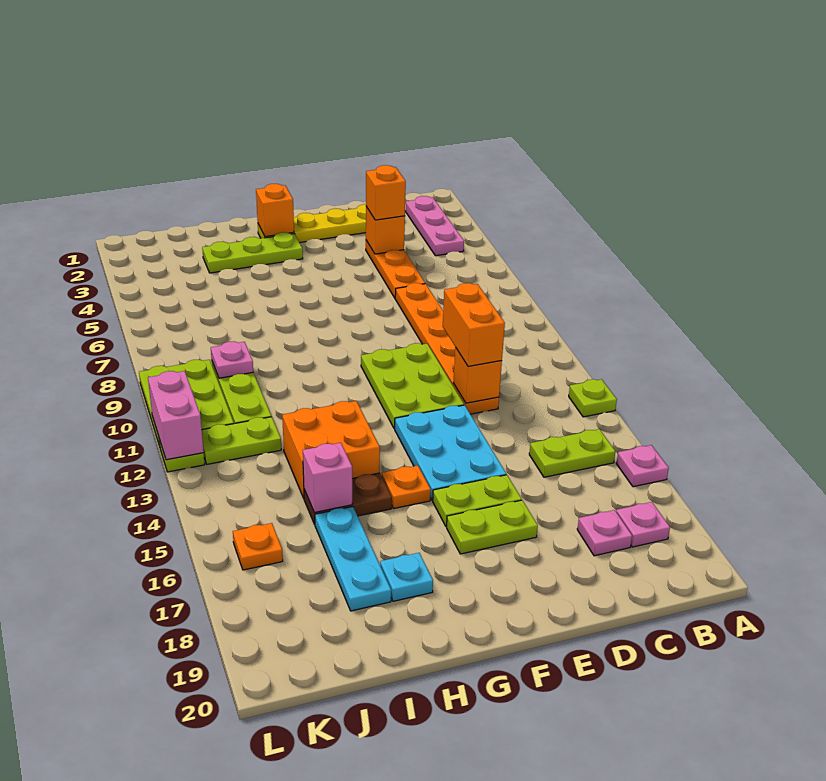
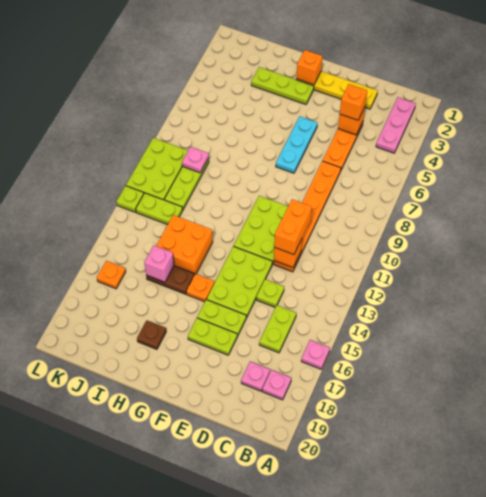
lime plate A13 level 1 -> lime plate D14 level 1
lime plate B15:C15 level 1 -> lime plate C15:C16 level 1
cyan plate E13:F15 level 1 -> lime plate E13:F15 level 1
cyan plate H18 level 1 -> brown plate H18 level 1
cyan plate I16:I18 level 1 -> cyan plate F5:F7 level 1
pink brick L11:L12 level 2 -> none

